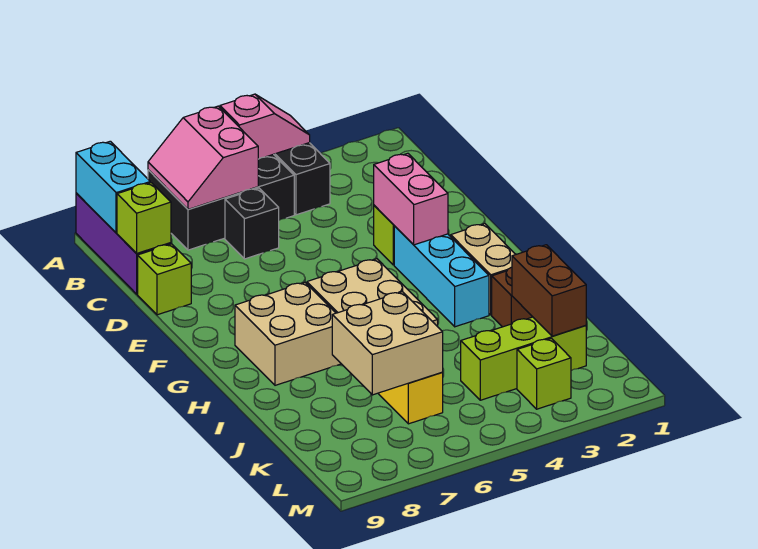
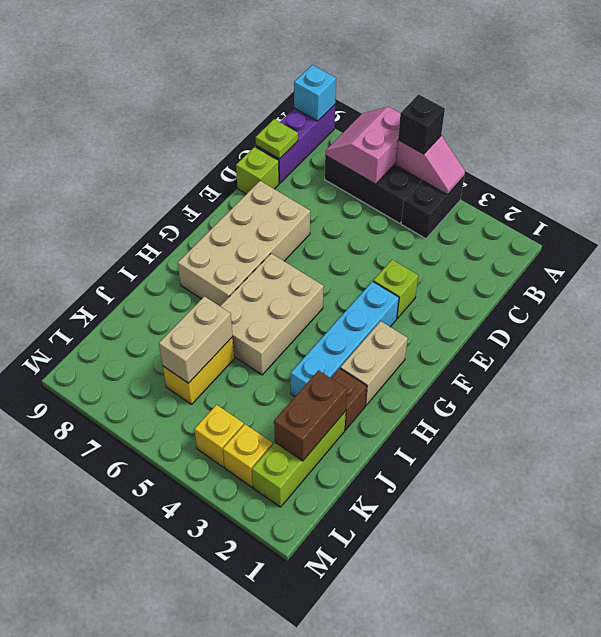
cyan brick A9:B9 level 2 -> cyan brick A9 level 2
black brick C6 level 1 -> black brick A5 level 3
lime brick C9 level 2 -> lime plate C9 level 2
pink brick E3:F3 level 2 -> none
cyan brick F3:H3 level 1 -> cyan brick F3:I3 level 1
tan brick G7:H8 level 1 -> tan brick E7:H8 level 1
tan brick J6:K7 level 2 -> tan brick J6:K6 level 2
lime brick K2:K4 level 1 -> lime brick J2:L2 level 1
lime brick L3 level 1 -> yellow brick L3 level 1
none -> yellow brick L4 level 1

